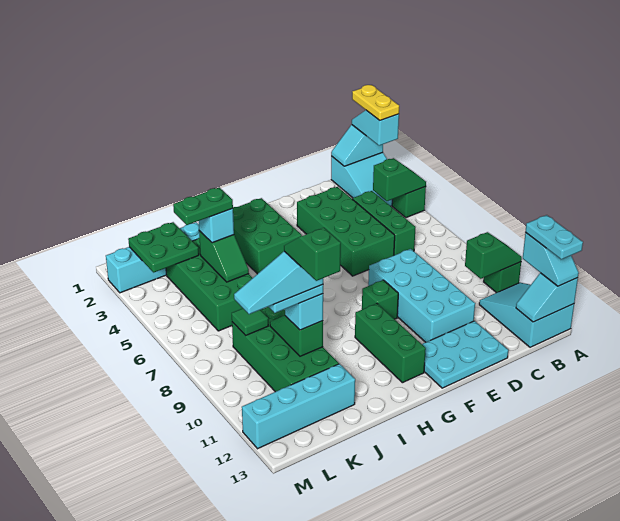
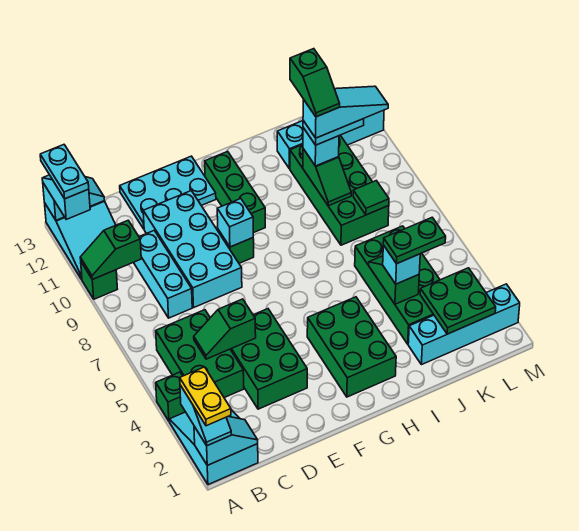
green slope A4:B4 level 2 top B -> green slope C5:D5 level 2 top D
green brick C4:C6 level 1 -> green brick B4:C6 level 1
none -> cyan brick C8:C10 level 1
green brick D3:E6 level 1 -> green brick D3:E5 level 1
none -> cyan brick F9 level 2

